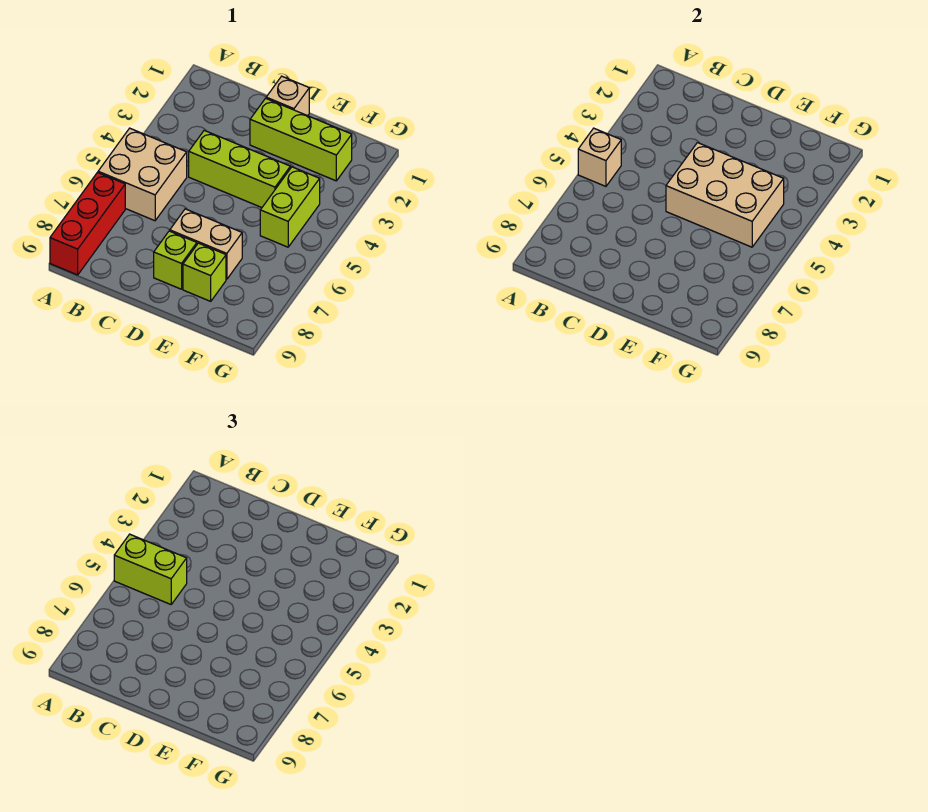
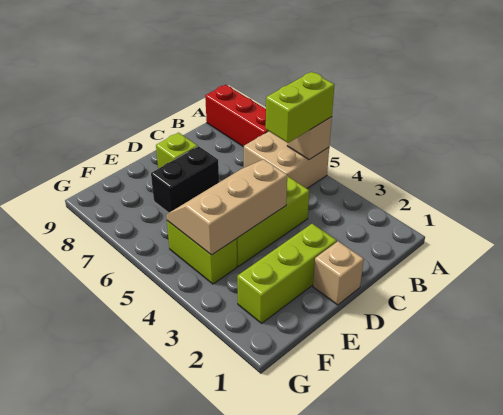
tan brick D4:F5 level 2 -> tan slope D4:F5 level 2 top 4
tan brick D7:E7 level 1 -> black brick D7:E7 level 1
lime brick E8 level 1 -> none

